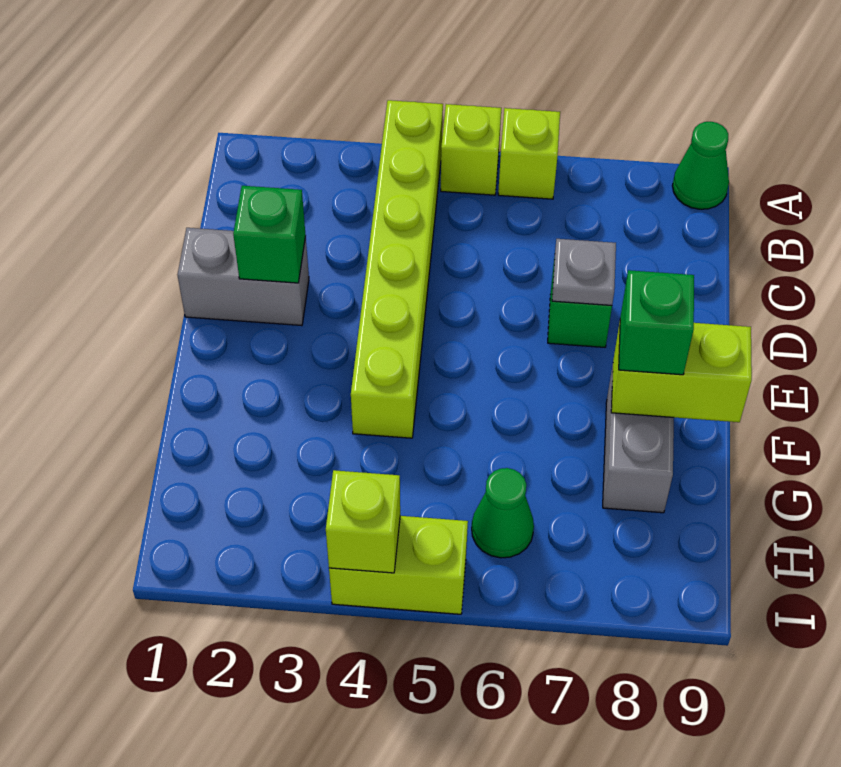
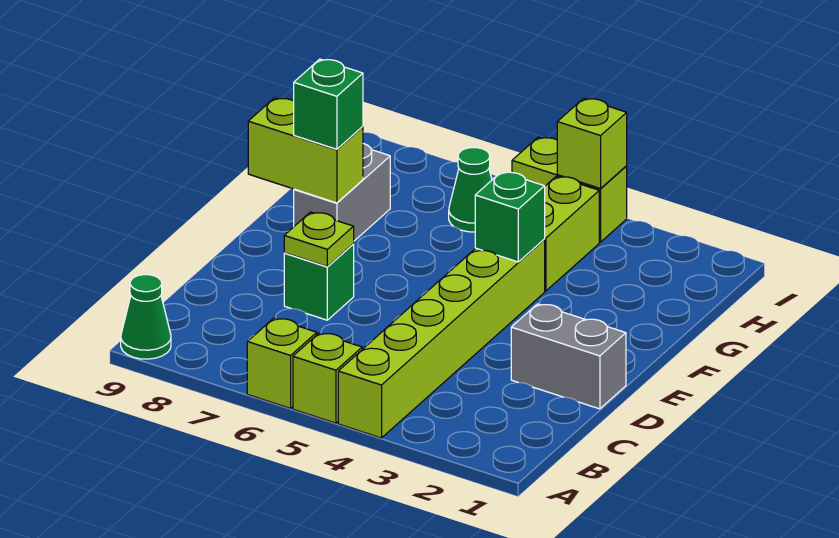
green brick D2 level 2 -> green brick F4 level 2
grey plate D7 level 2 -> lime plate D7 level 2
none -> lime brick G4:H4 level 1

